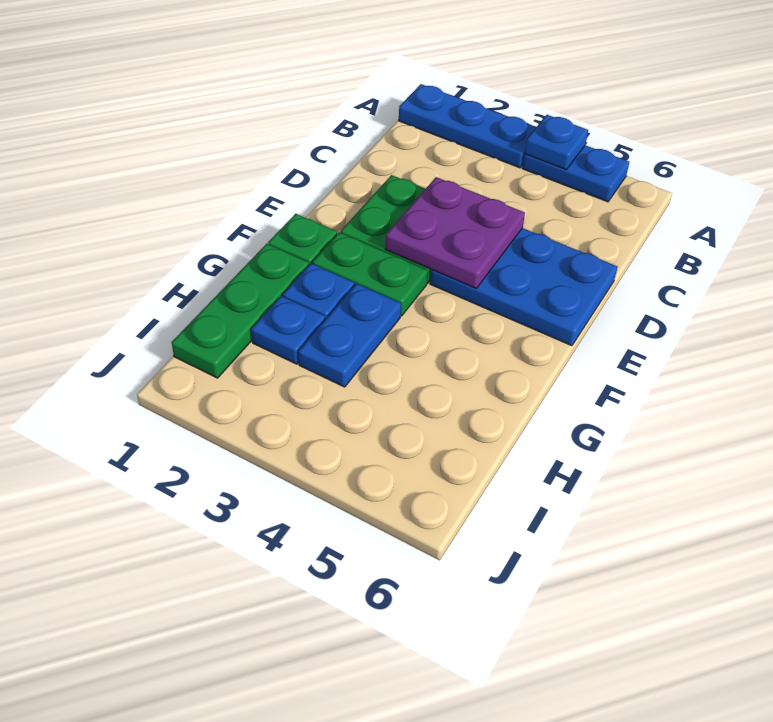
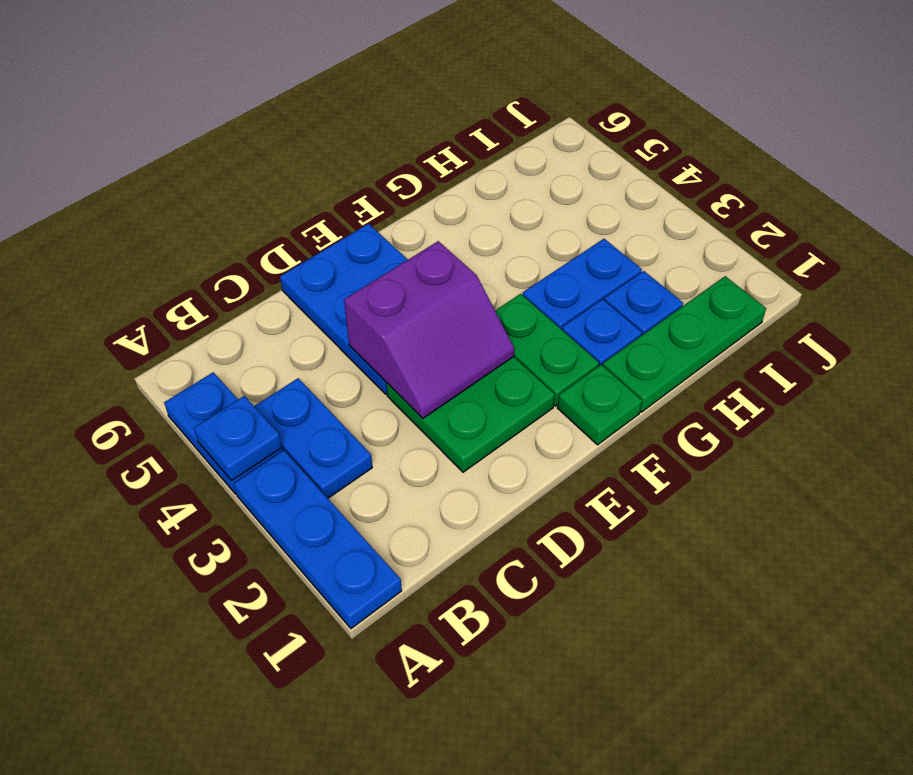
none -> blue plate B3:B4 level 1
purple plate D3:E4 level 2 -> purple slope D3:E4 level 2 top 4

